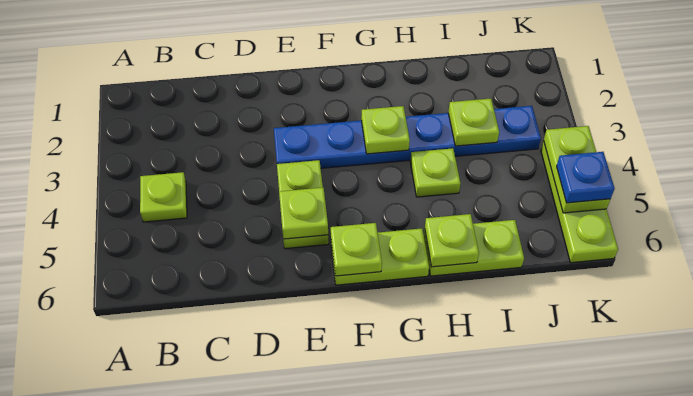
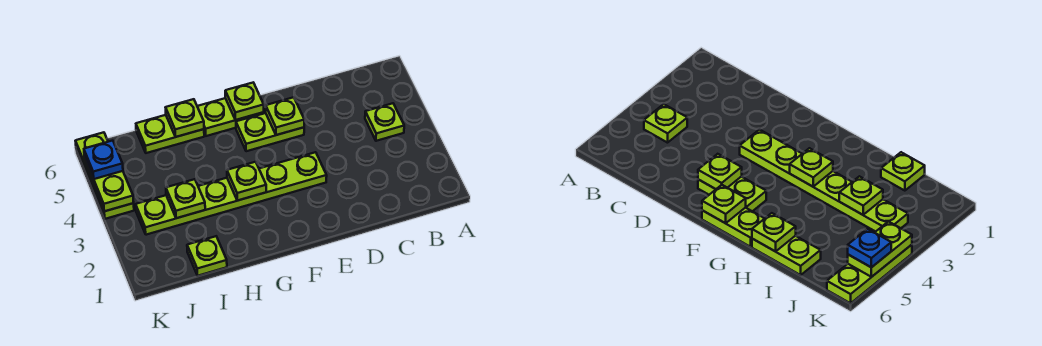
blue plate E3:J3 level 1 -> lime plate E3:J3 level 1
lime plate E4:E5 level 1 -> lime plate E5:F5 level 1
lime plate H4 level 1 -> lime plate I1 level 1

